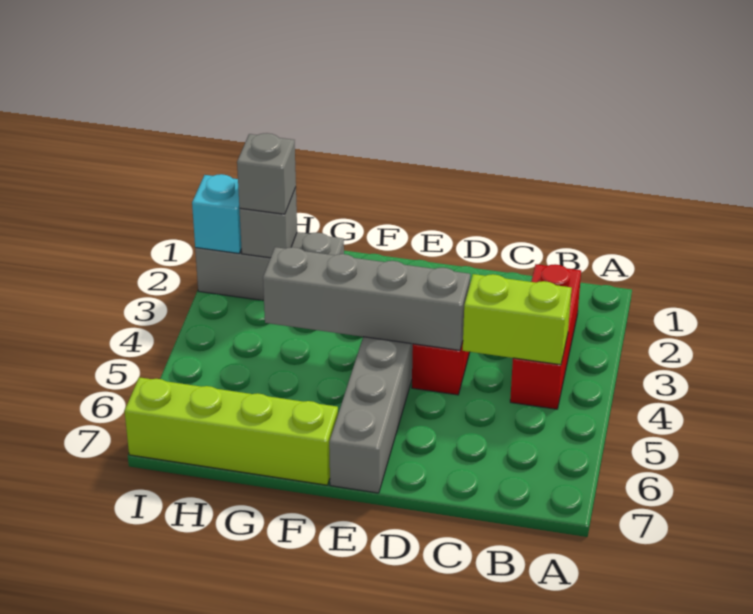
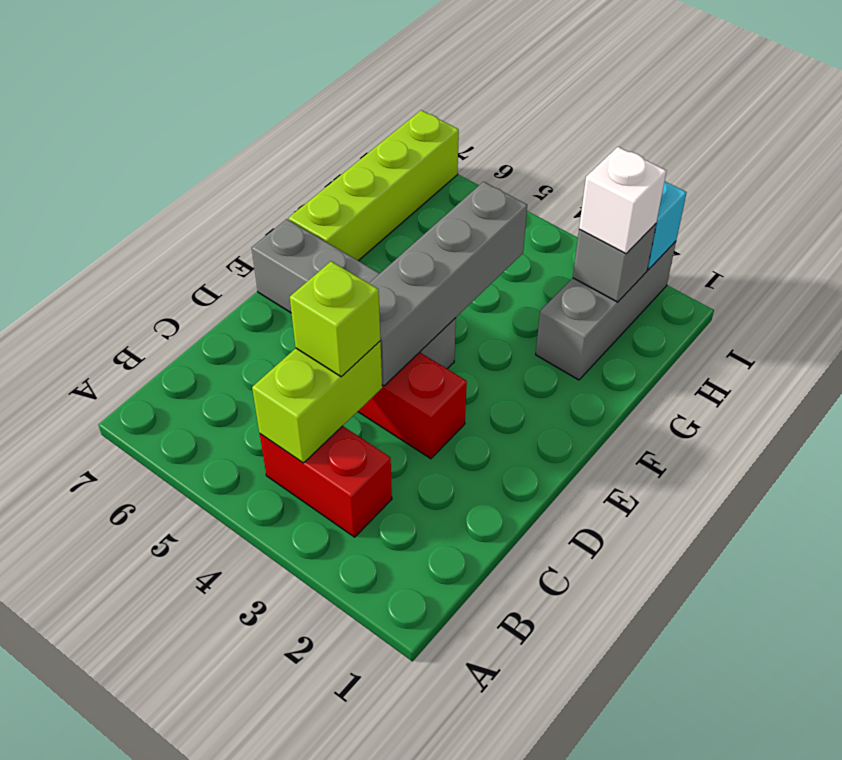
red brick B2:B4 level 1 -> red brick B3:B4 level 1
none -> lime brick C4 level 3
grey brick H2 level 3 -> white brick H2 level 3

